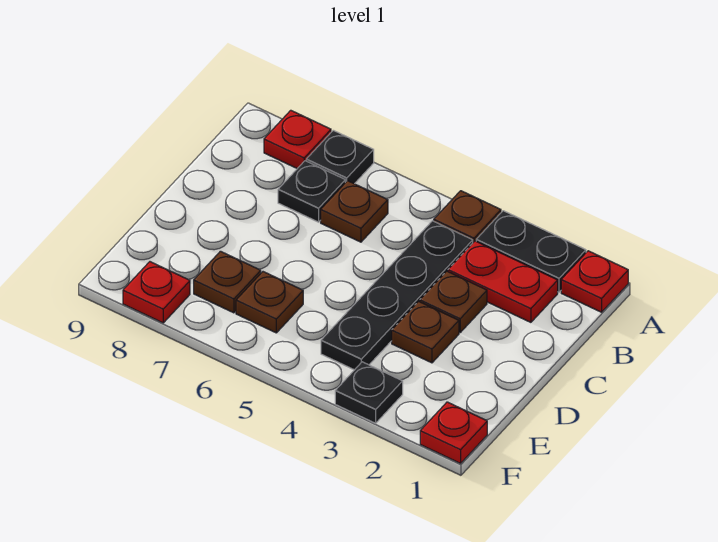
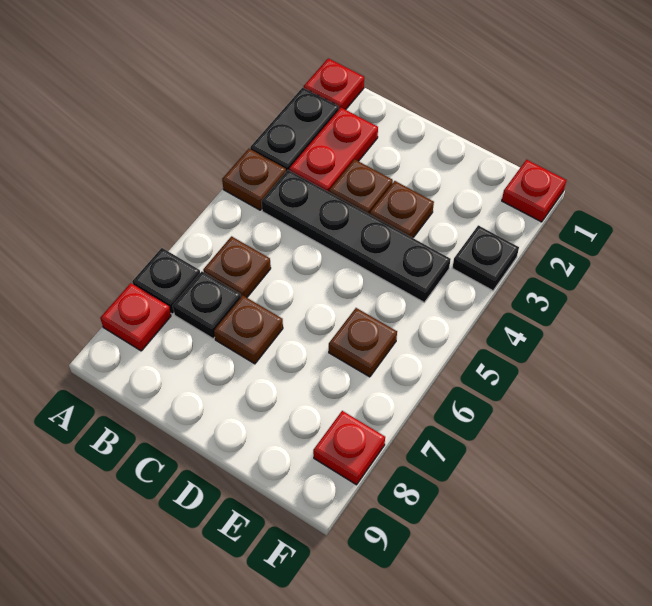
brown plate E7 level 1 -> brown plate C7 level 1

